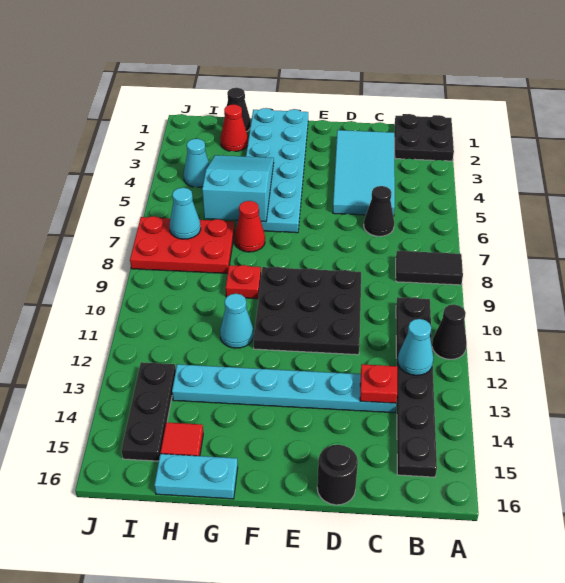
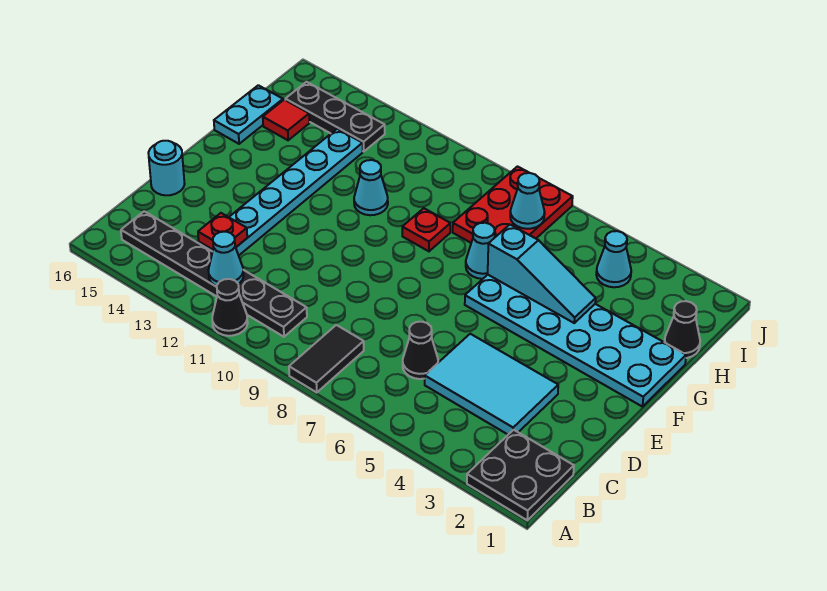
cyan tile C2:D5 level 1 -> cyan tile C3:D5 level 1
black plate D9:F11 level 1 -> none
black round brick D16 level 1 -> cyan round brick D16 level 1
cyan slope G4:H6 level 2 top 6 -> cyan slope G4:G6 level 2 top 6
red cone G7 level 1 -> cyan cone G7 level 1
red cone H2 level 1 -> none

